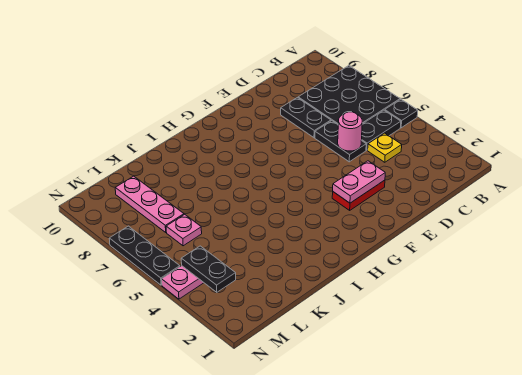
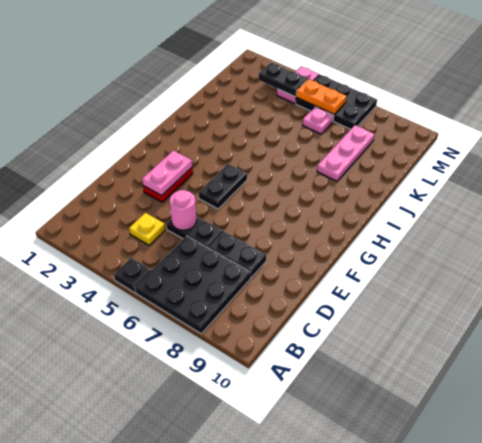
black plate B5:C5 level 1 -> black plate F5:G5 level 1
pink plate L7:L9 level 1 -> pink plate J8:L8 level 1
none -> orange plate M5:M6 level 2
black plate N5:N7 level 1 -> black plate M5:N7 level 1

